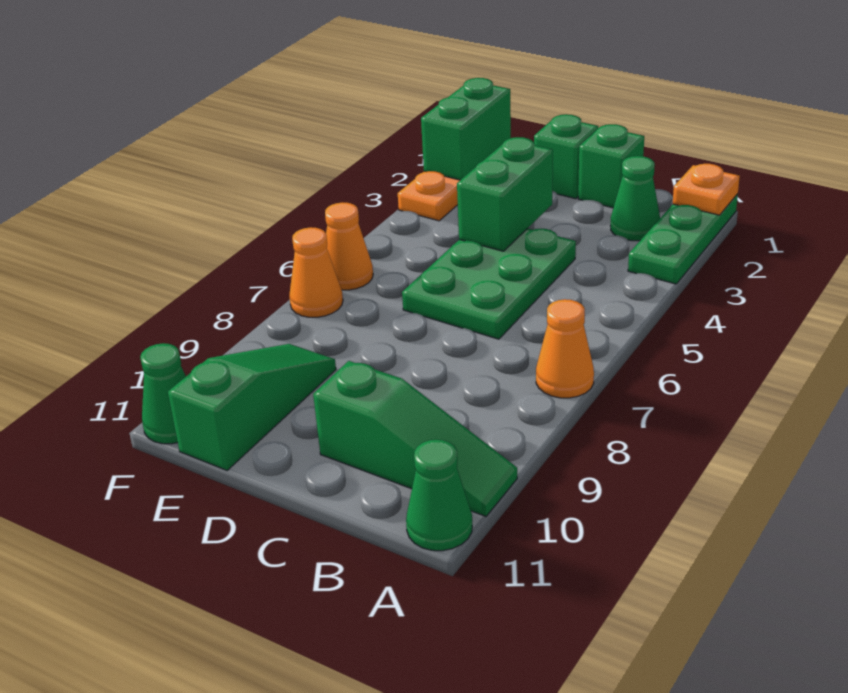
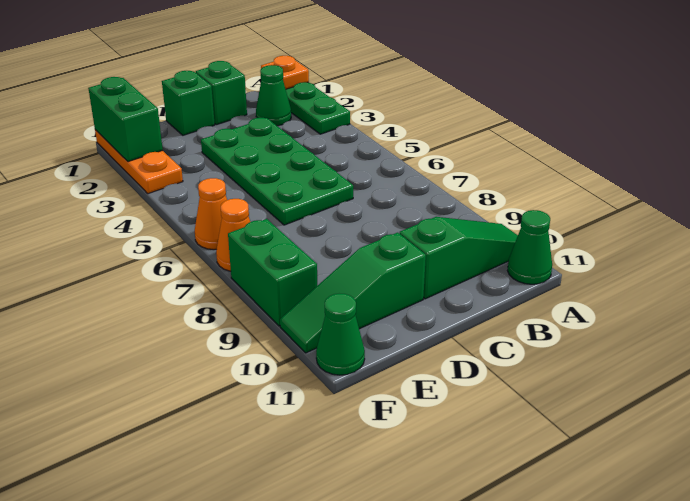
orange cone A7 level 1 -> none
green plate C4:D6 level 1 -> green plate C3:D6 level 1
green brick D3:D4 level 2 -> green brick F8:F9 level 1
green slope E9:E11 level 1 top 11 -> green slope D10:F10 level 1 top D

